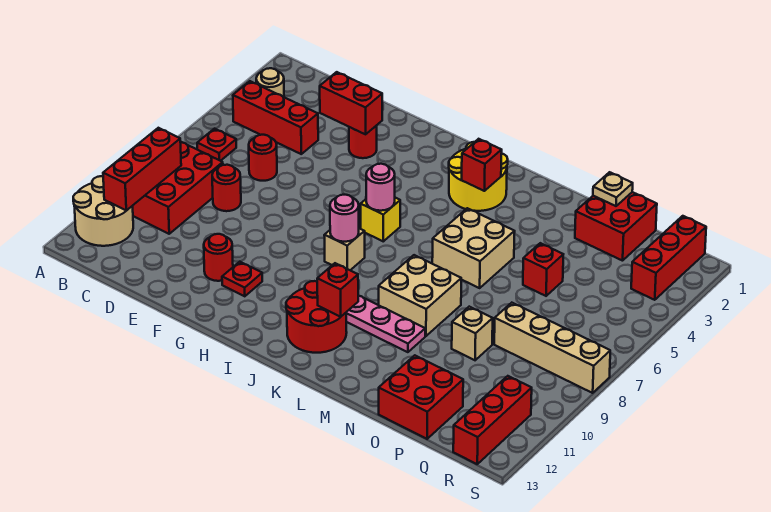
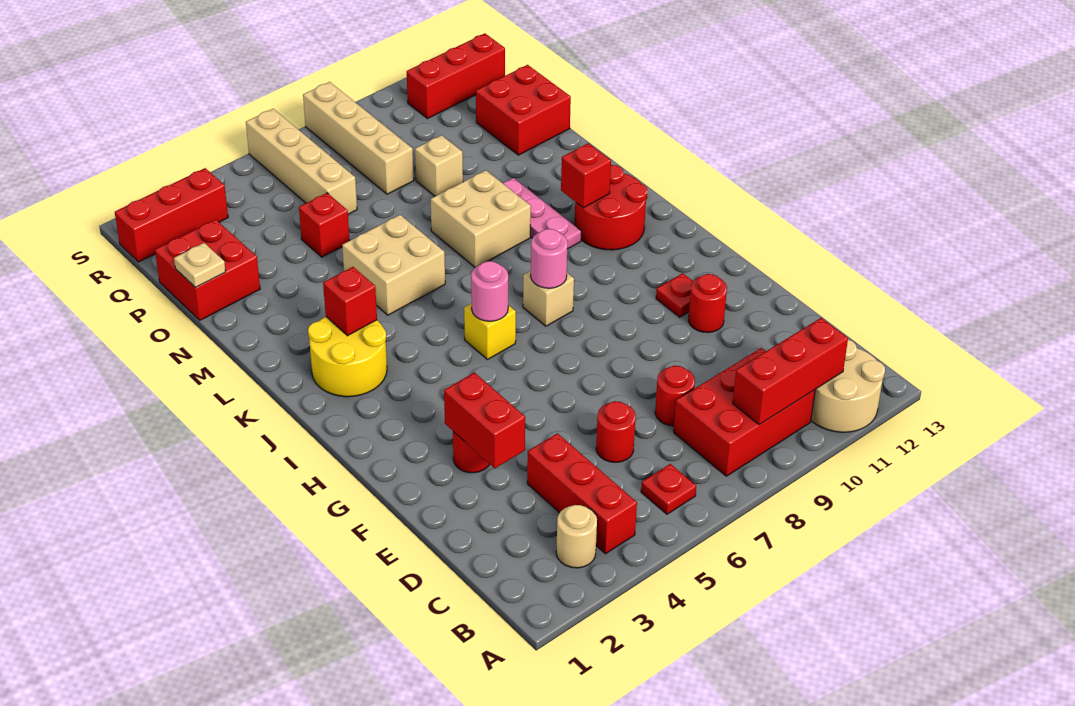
none -> tan brick P6:S6 level 1

